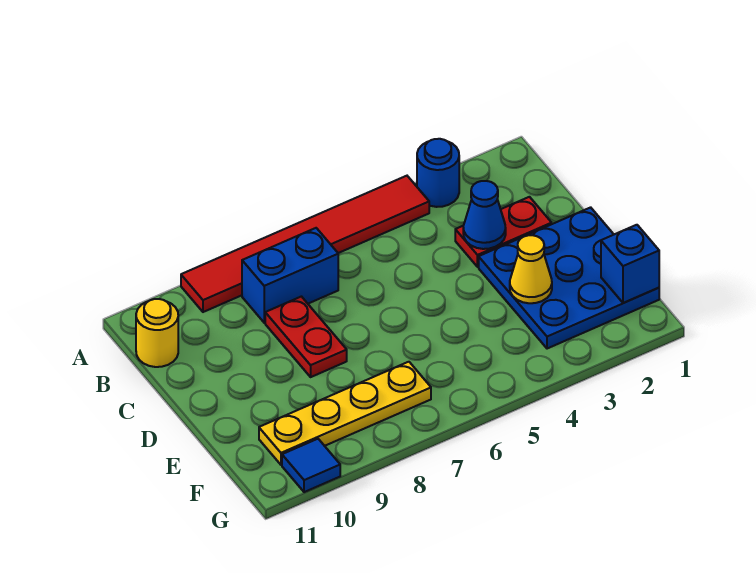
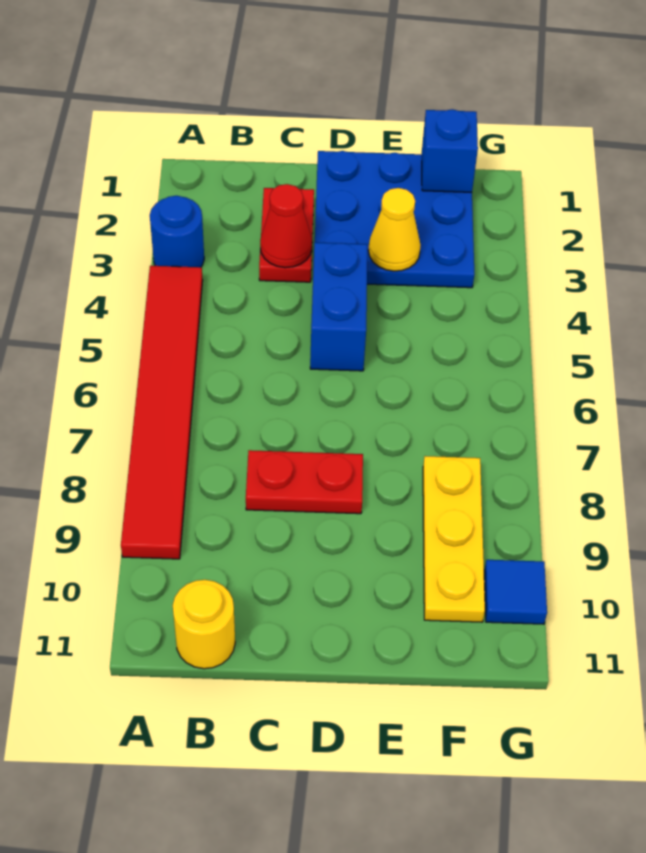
blue brick B7:B8 level 1 -> blue brick D4:D5 level 1
blue cone C3 level 2 -> red cone C3 level 2
yellow plate F7:F10 level 1 -> yellow plate F8:F10 level 1

